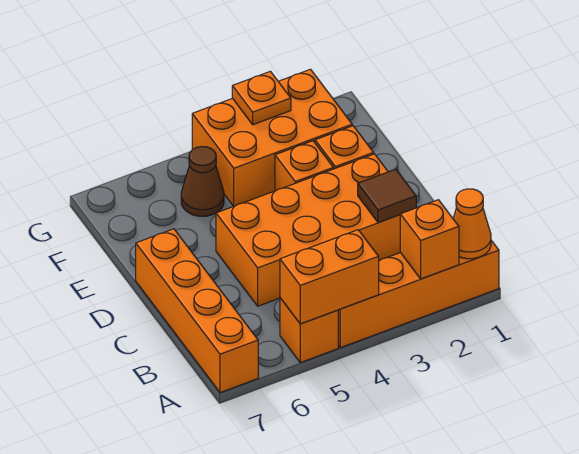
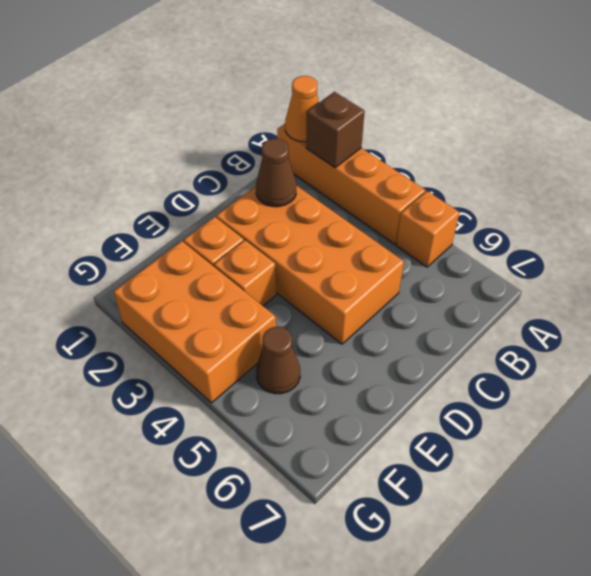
orange brick A2 level 2 -> brown brick A2 level 2
orange brick A4:A5 level 2 -> none
orange brick A7:D7 level 1 -> none
brown tile C2 level 2 -> brown cone C2 level 2
orange plate G3 level 2 -> none

